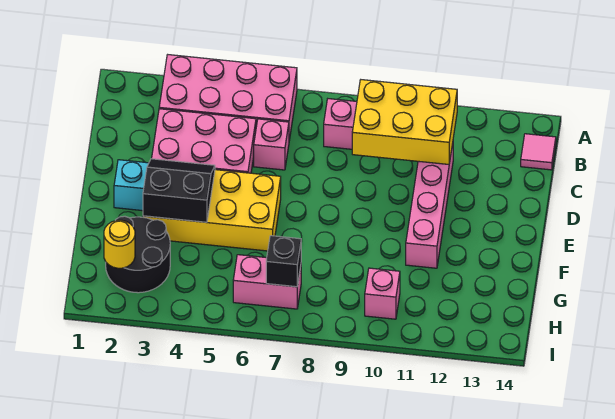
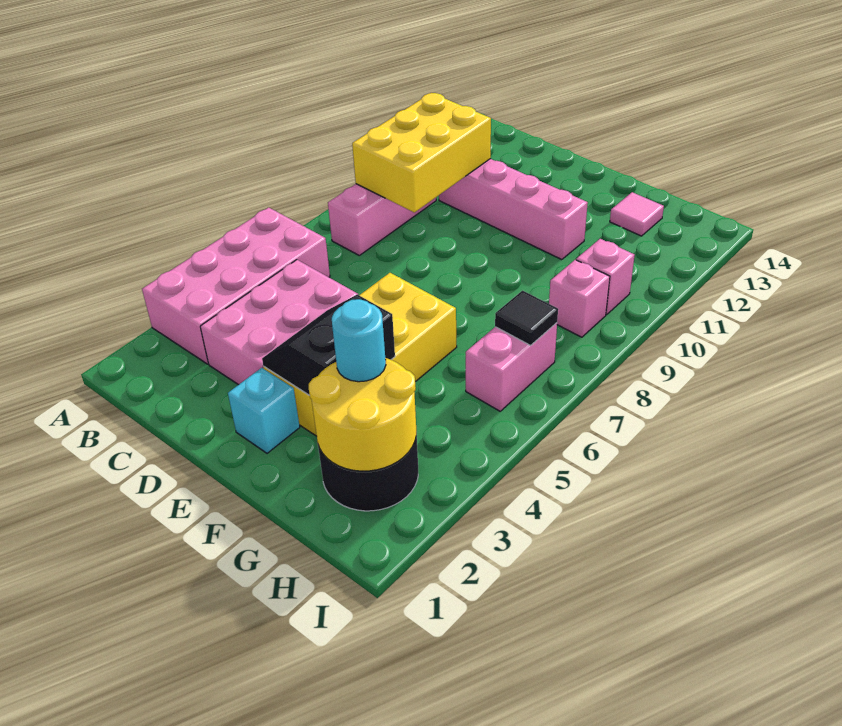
pink tile B14 level 1 -> pink tile G13 level 1
pink brick C6 level 1 -> pink brick H9 level 1
none -> cyan round brick G3 level 3
yellow round brick H2 level 2 -> yellow round brick G2:H3 level 2
black brick H7 level 2 -> black tile H7 level 2

